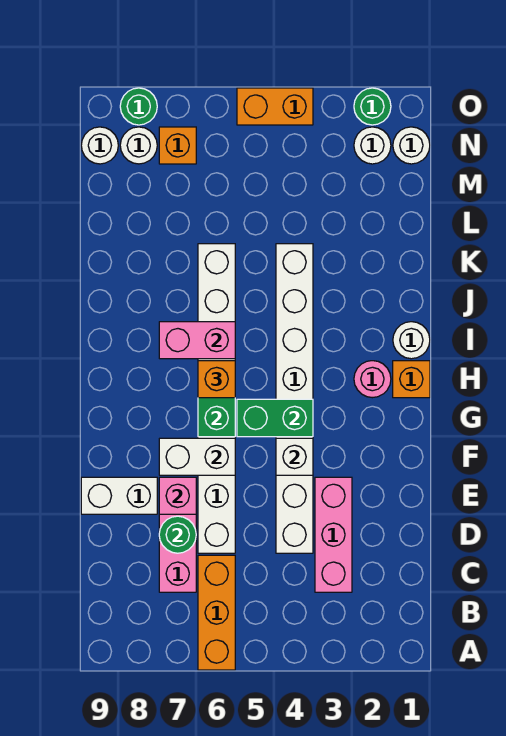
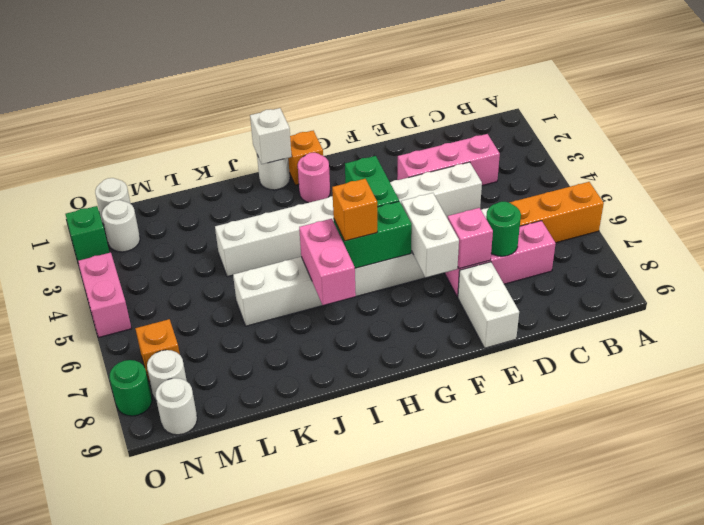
white brick F4 level 2 -> white brick I1 level 2
green round brick O2 level 1 -> green brick O2 level 1
orange brick O4:O5 level 1 -> pink brick O4:O5 level 1

